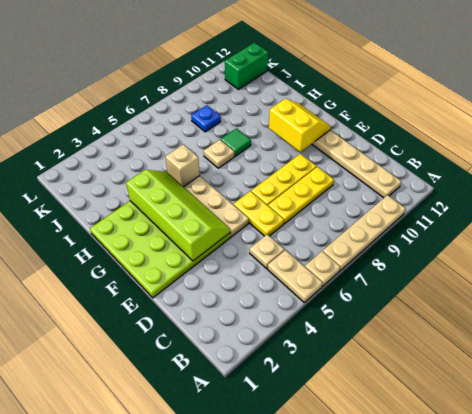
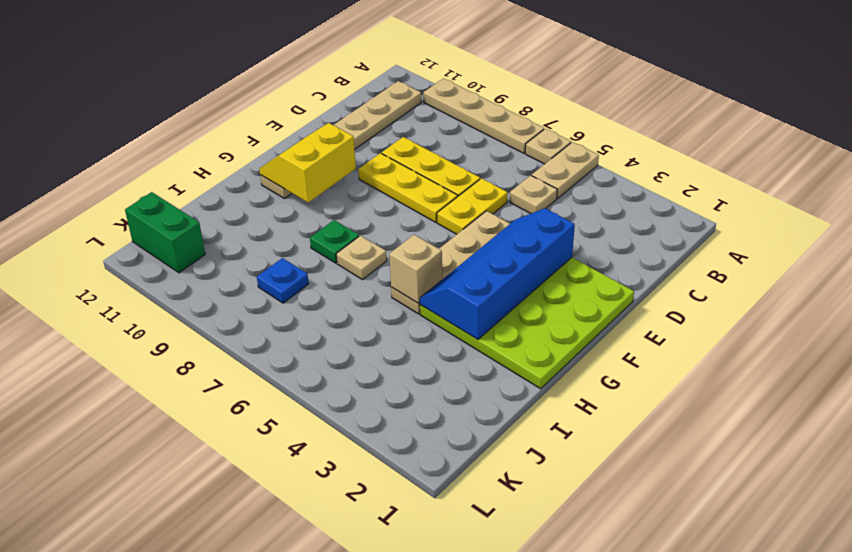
lime slope E3:H4 level 2 top 3 -> blue slope E3:H4 level 2 top 3
green tile H8 level 1 -> green plate H8 level 1

